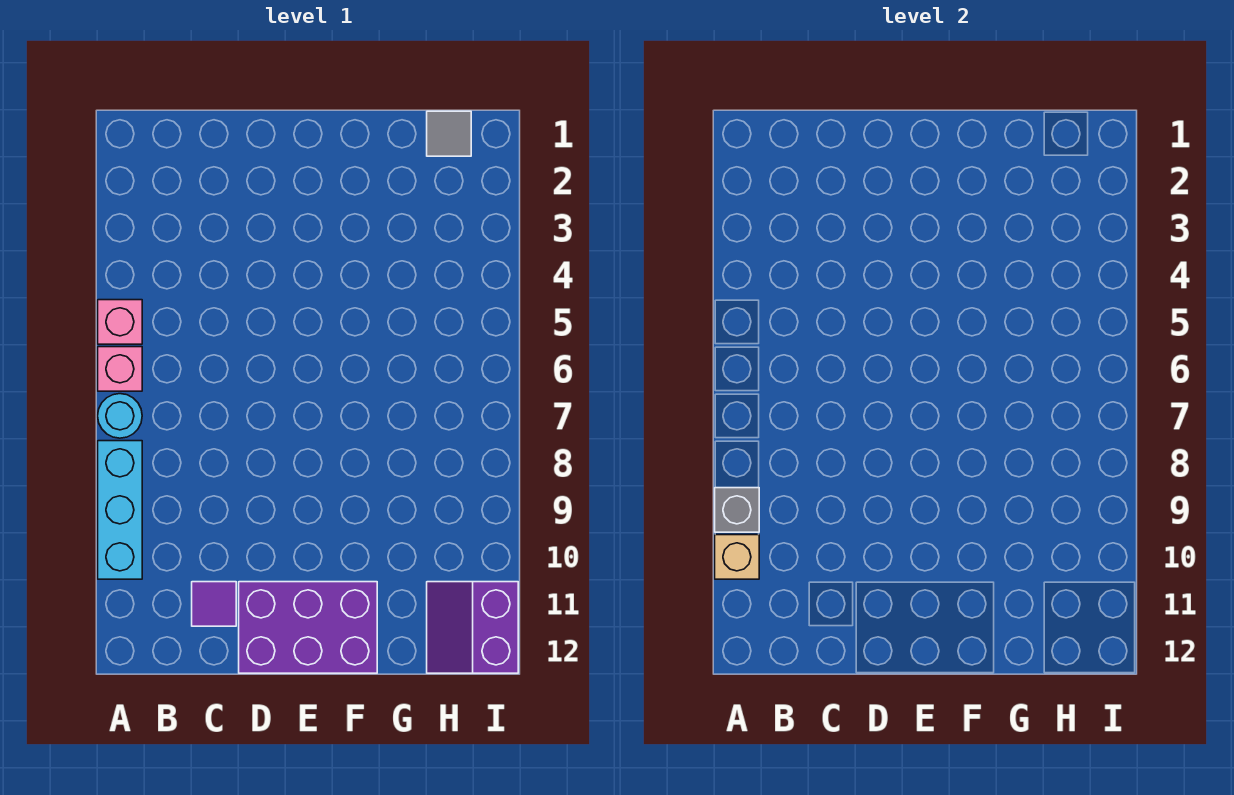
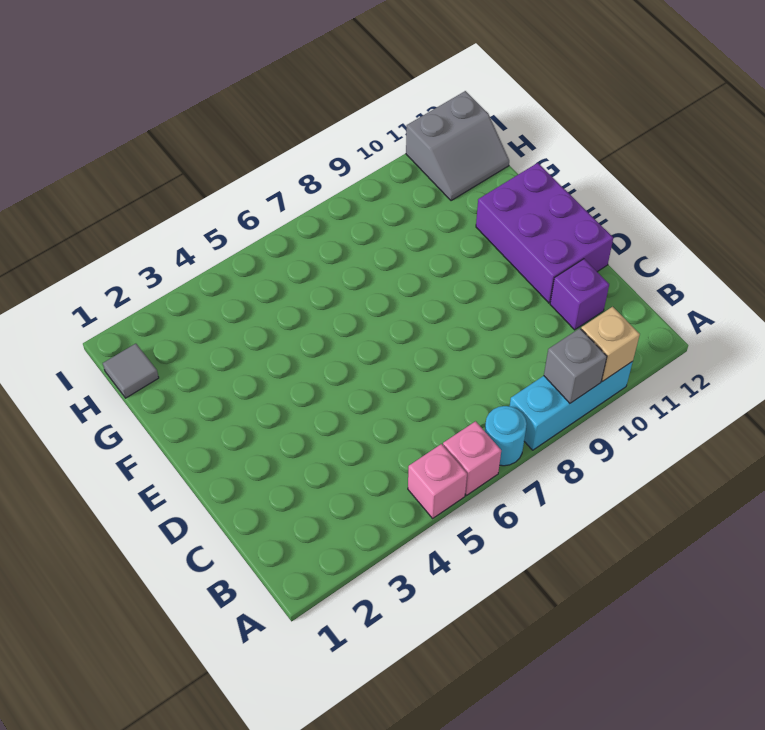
purple tile C11 level 1 -> purple brick C11 level 1
purple slope H11:I12 level 1 top I -> grey slope H11:I12 level 1 top I

